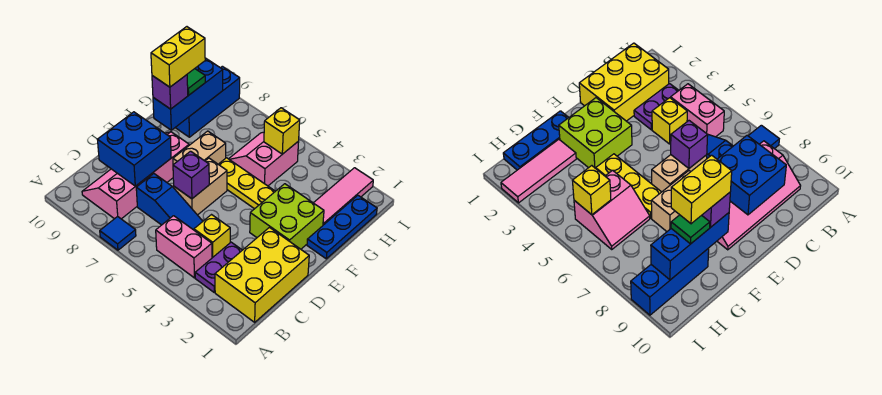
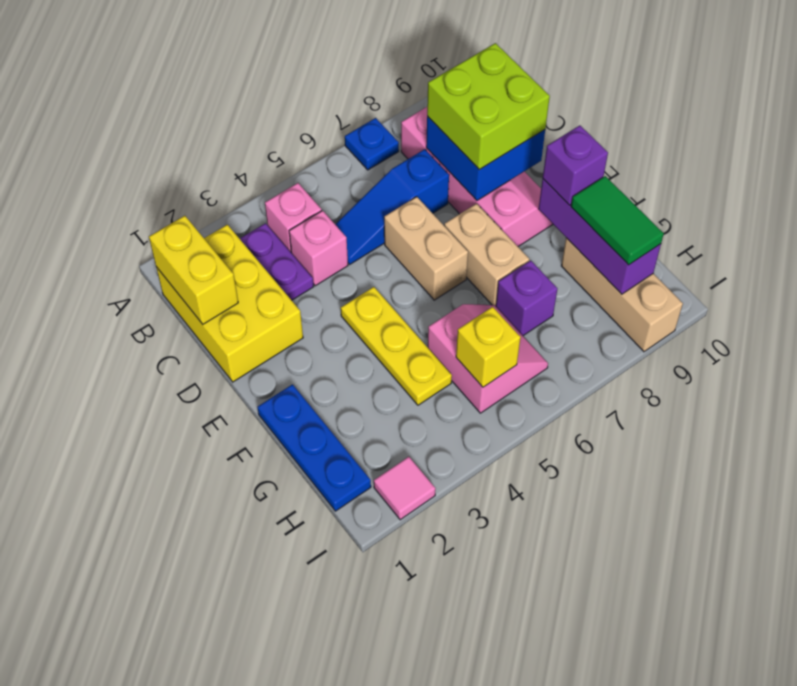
blue tile A7 level 1 -> blue plate A7 level 1
pink brick B4:B5 level 1 -> pink brick B4 level 1
yellow brick C4 level 1 -> pink brick C4 level 1
purple brick D6 level 2 -> purple brick G7 level 1
lime brick E2:F3 level 1 -> lime brick C8:D9 level 3
yellow plate F4:F6 level 1 -> yellow plate E4:G4 level 1
blue brick F9:H9 level 2 -> purple brick F9:H9 level 2
yellow brick F9:G9 level 4 -> yellow brick B1:C1 level 2
pink tile G2:I2 level 1 -> pink tile I2 level 1
blue brick G9:I9 level 1 -> tan brick G9:I9 level 1
green tile G9 level 3 -> green tile G9:H9 level 3

